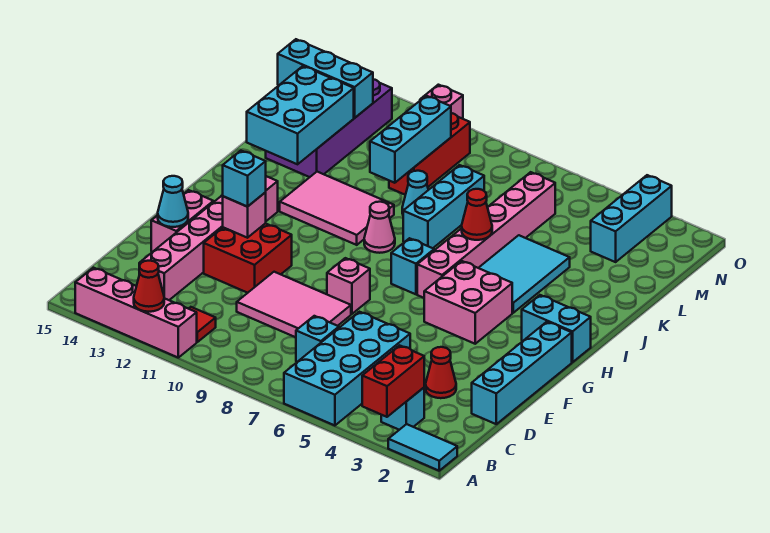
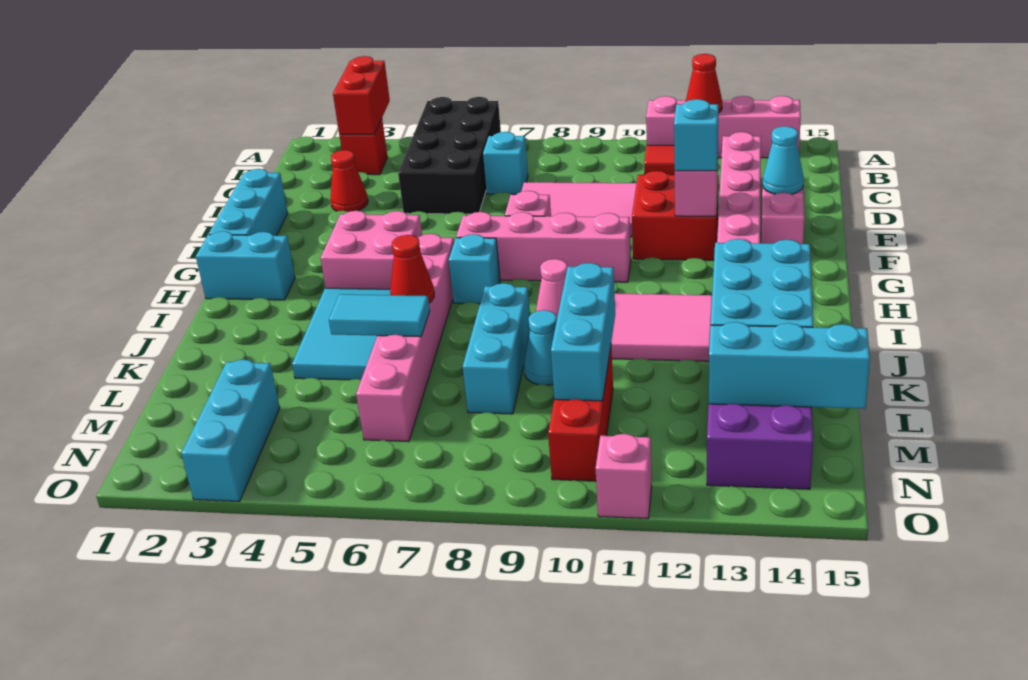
cyan tile A1:A2 level 1 -> cyan tile K5:K6 level 2
cyan brick A5:D6 level 1 -> black brick A5:D6 level 1
cyan brick B3 level 1 -> red brick B3 level 1
cyan brick D1:G1 level 1 -> cyan brick E1:G1 level 1
none -> pink brick G7:G10 level 1

